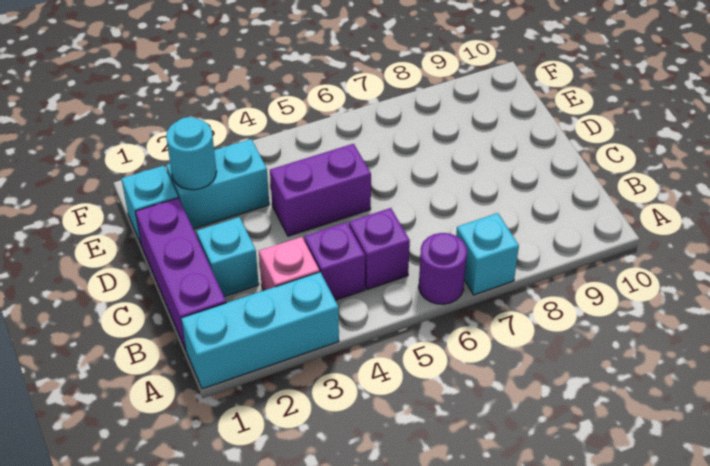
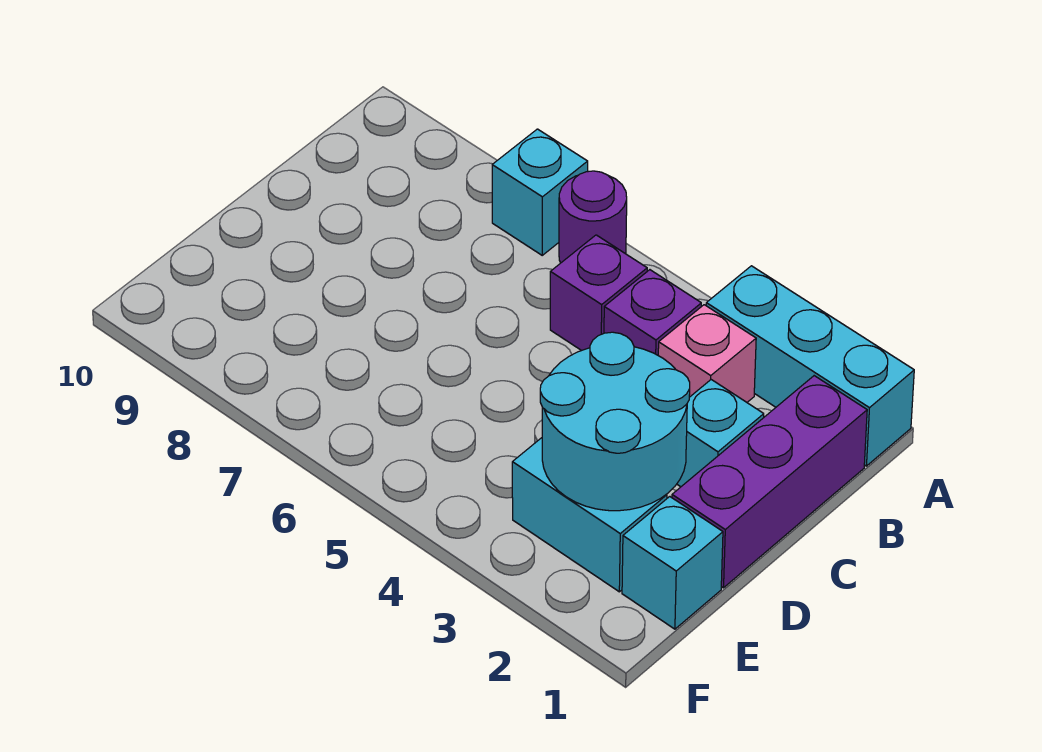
purple brick D4:D5 level 1 -> none
cyan round brick E2 level 2 -> cyan round brick D2:E3 level 2

